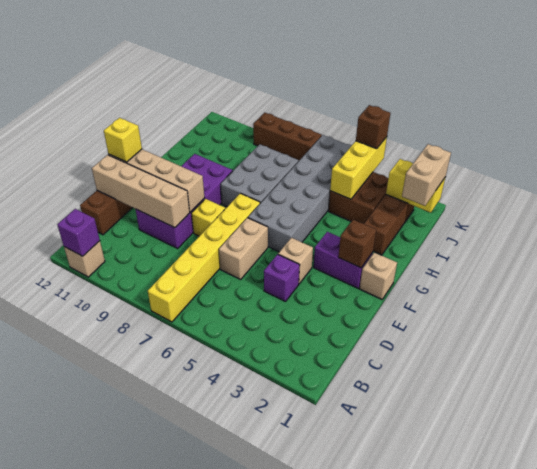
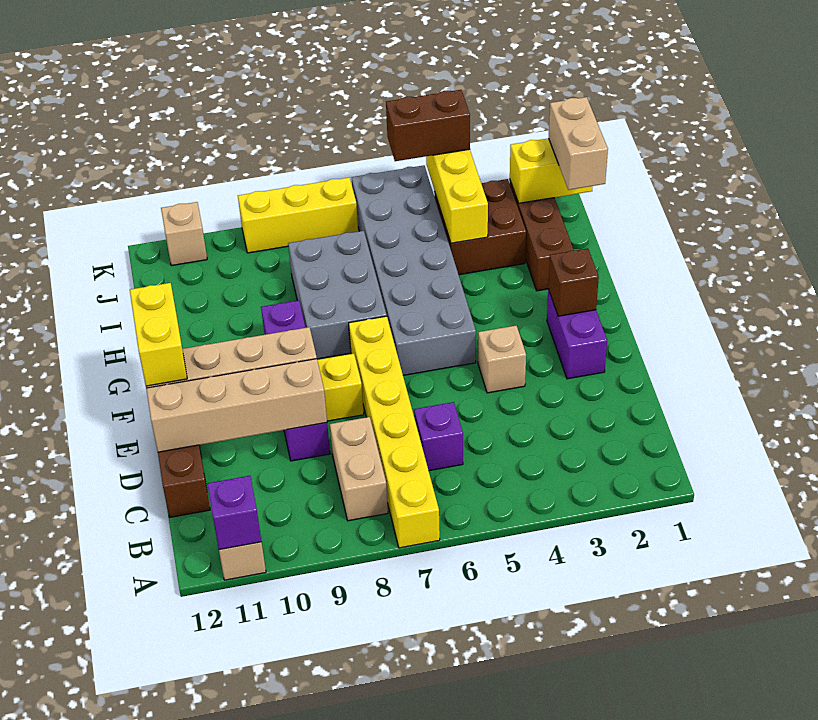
purple brick D4 level 1 -> purple brick C6 level 1
tan brick D6:E6 level 1 -> tan brick B8:C8 level 1
purple brick D9:G10 level 1 -> purple brick D9:G9 level 1
yellow brick E12 level 3 -> yellow brick E12:F12 level 3
tan brick F1 level 1 -> tan brick K11 level 1
purple brick F2:F3 level 1 -> purple brick E2:F2 level 1
brown brick K4 level 3 -> brown brick K4:K5 level 3
brown brick K7:K9 level 1 -> yellow brick K7:K9 level 1

